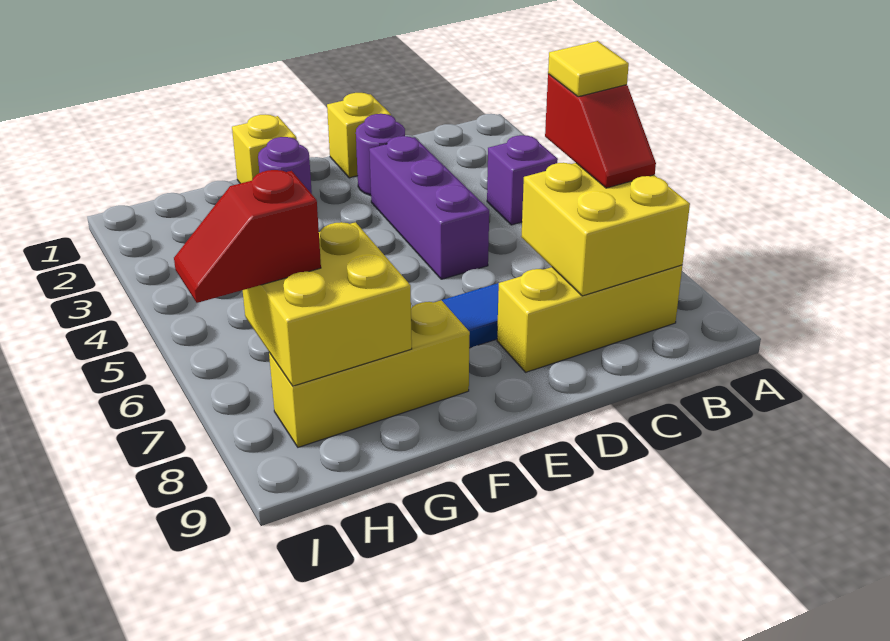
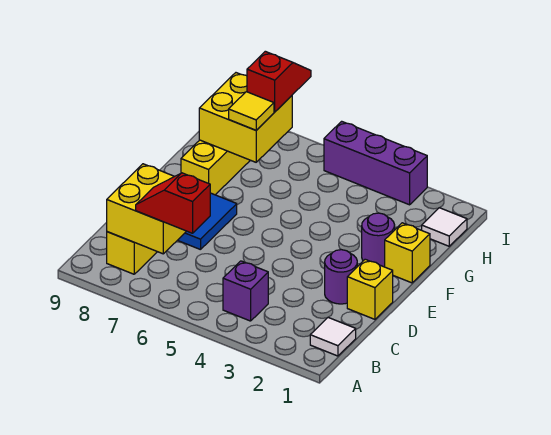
none -> white tile B1 level 1
yellow tile B6 level 4 -> yellow tile G7 level 3
purple brick D3:D5 level 1 -> purple brick I3:I5 level 1
none -> white tile H1 level 1

